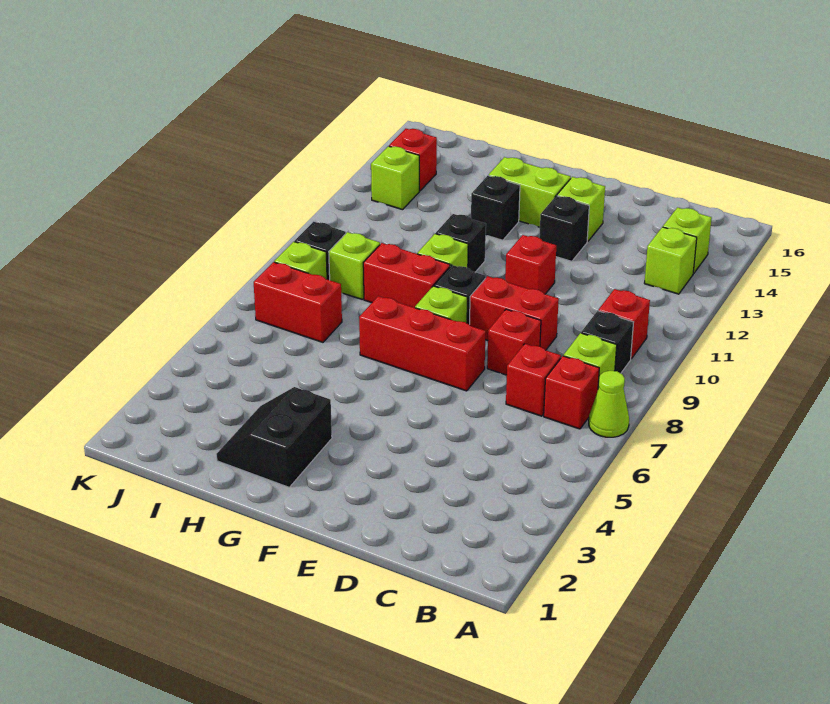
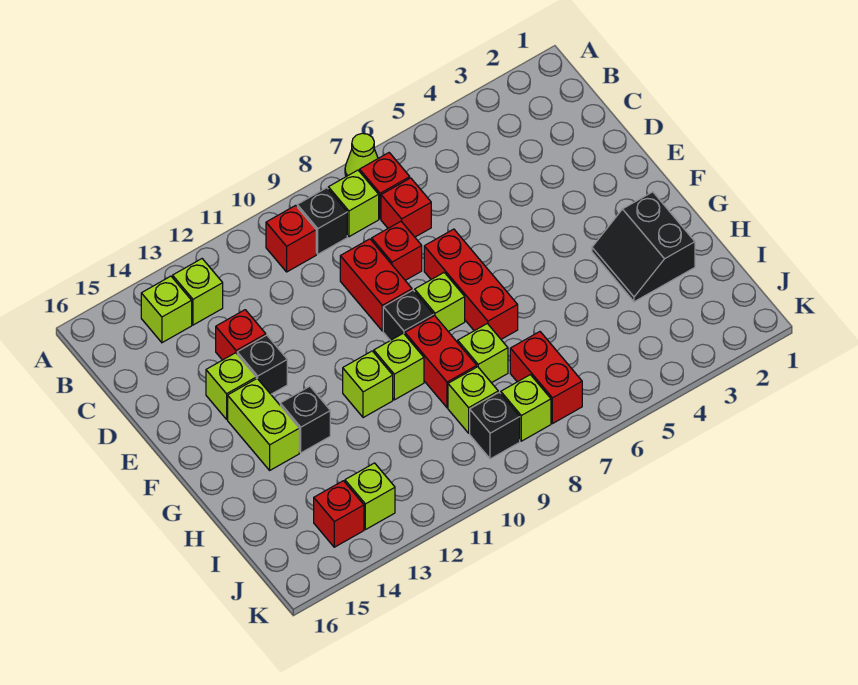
red brick E11 level 1 -> red brick D13 level 1
black slope G2:H3 level 1 top G -> black slope G2:H3 level 1 top 2
black brick G11 level 1 -> lime brick G11 level 1
none -> lime brick H8 level 1

